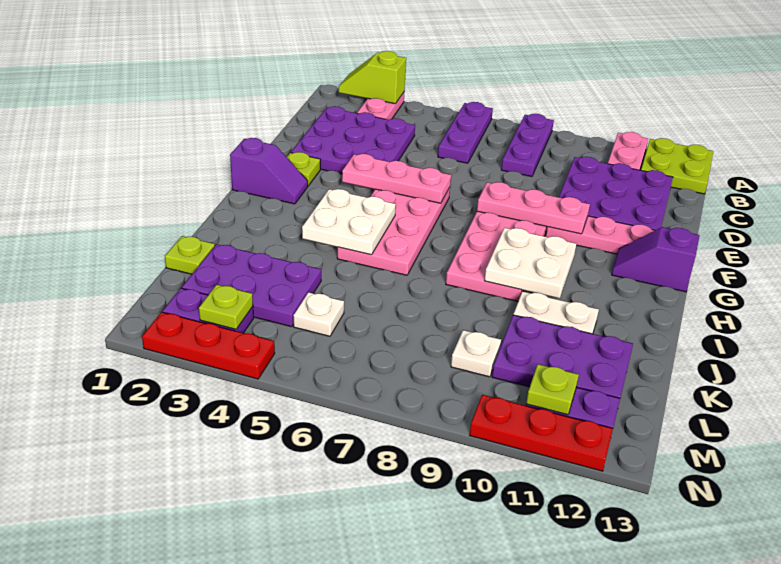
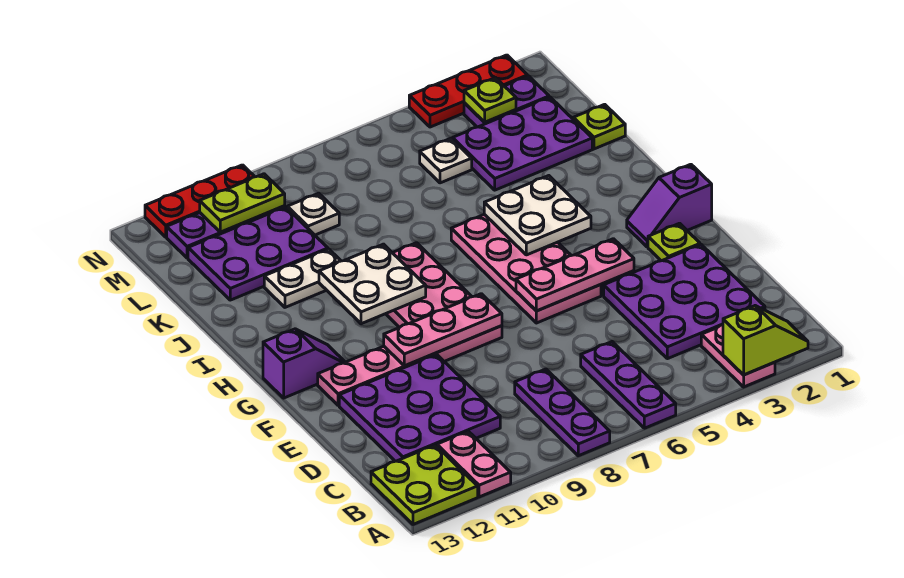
lime plate M11 level 2 -> lime plate M10:M11 level 2

